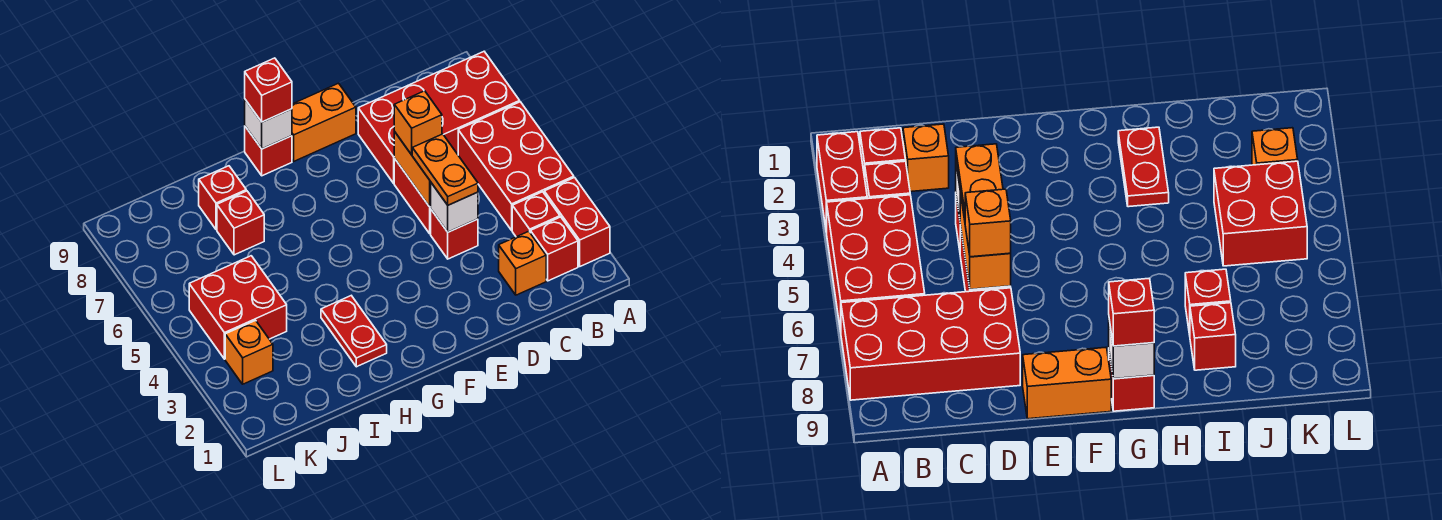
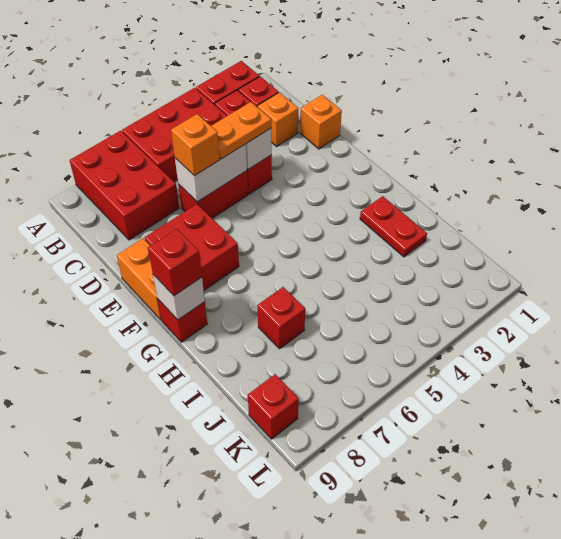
red brick A7:D8 level 1 -> red brick A7:C8 level 1
orange brick D5:D6 level 2 -> white brick D5:D6 level 2
red plate H2:H3 level 1 -> red plate H2:I2 level 1
red brick I8 level 1 -> red brick K9 level 1
red brick J4:K5 level 1 -> red brick E7:F8 level 1
orange brick K3 level 1 -> orange brick D1 level 1

